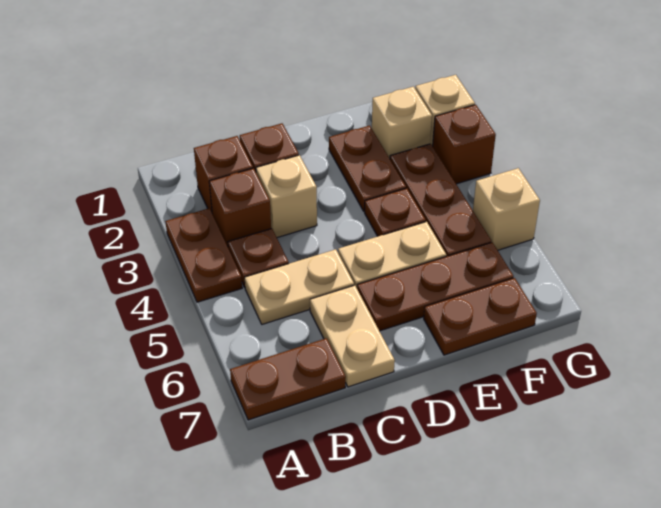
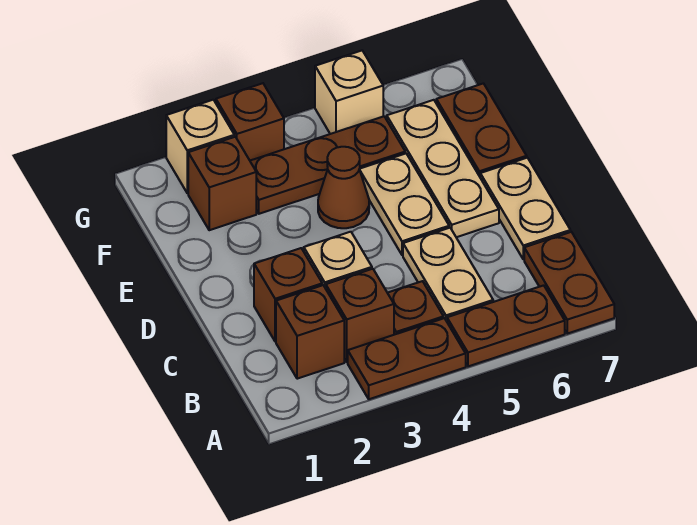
tan plate C6:C7 level 1 -> tan plate C7:D7 level 1
brown plate D6:F6 level 1 -> tan plate D6:F6 level 1
brown plate E2:E3 level 1 -> brown plate A5:A6 level 1
brown plate E4 level 1 -> brown cone E4 level 1
tan brick F2 level 1 -> brown brick F2 level 1

